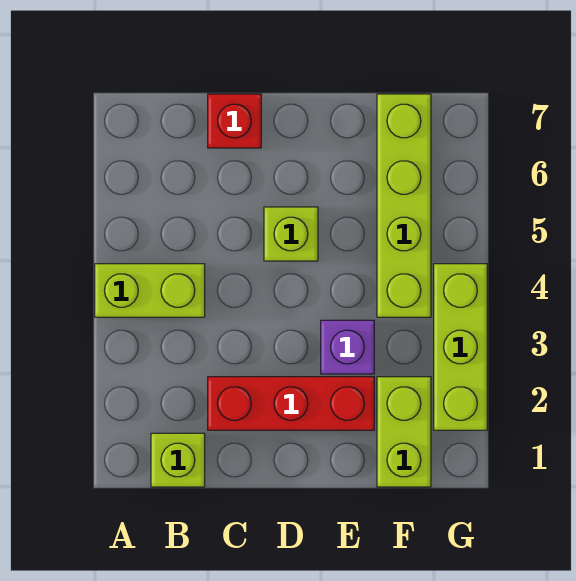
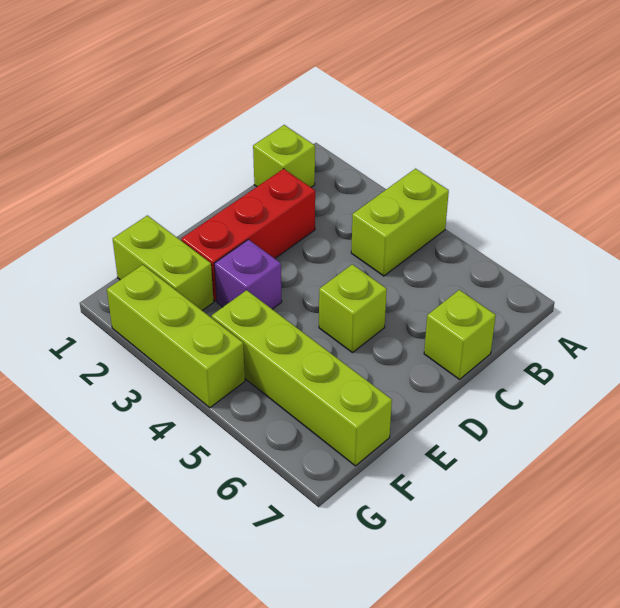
red brick C7 level 1 -> lime brick C7 level 1

